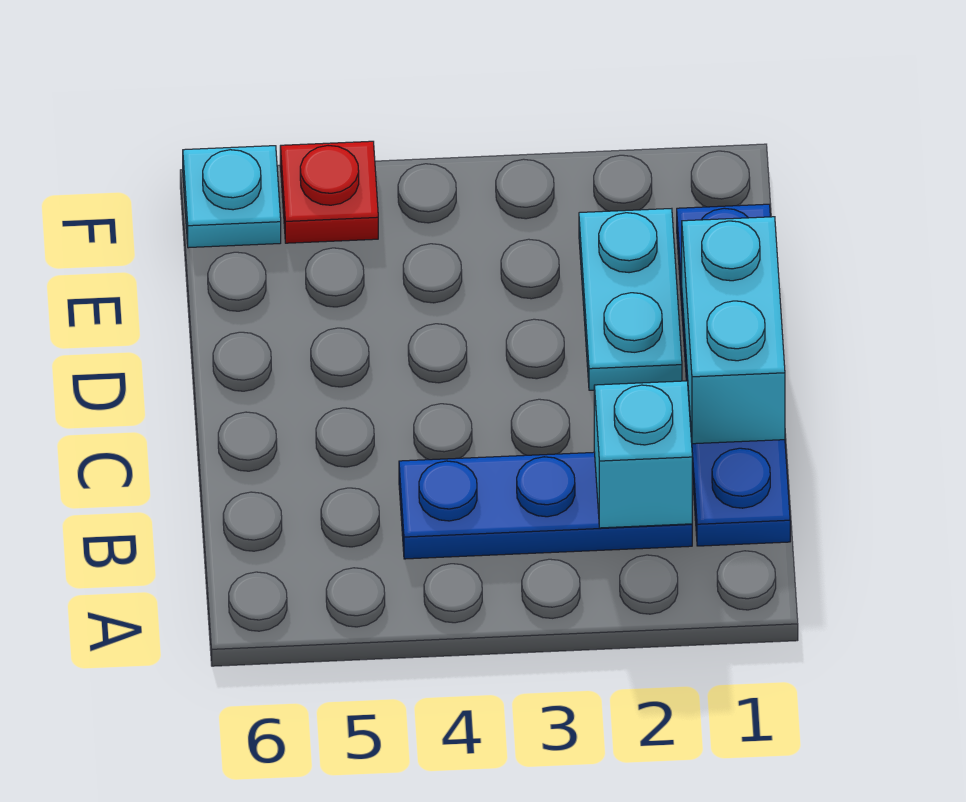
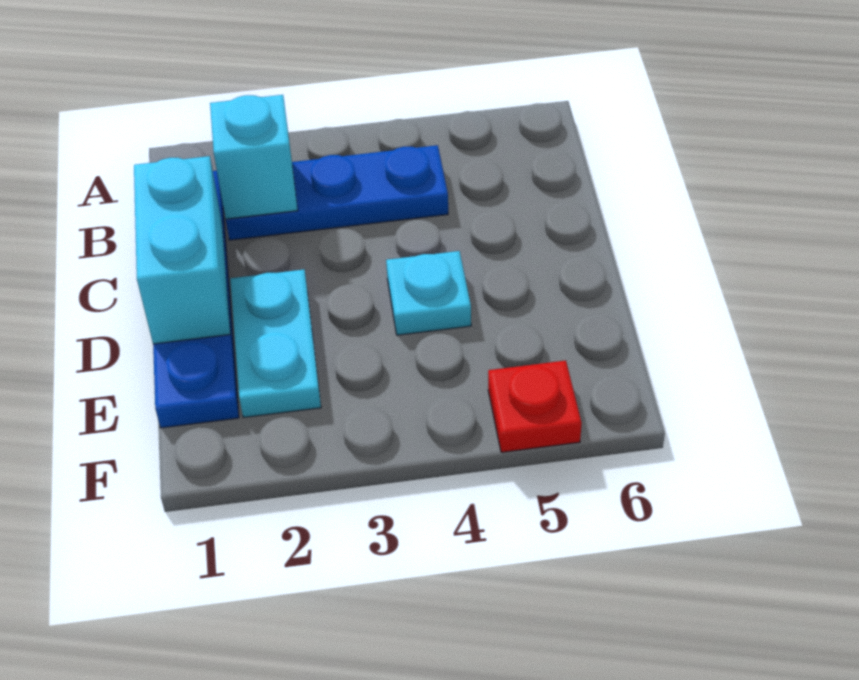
cyan plate F6 level 1 -> cyan plate D4 level 1

